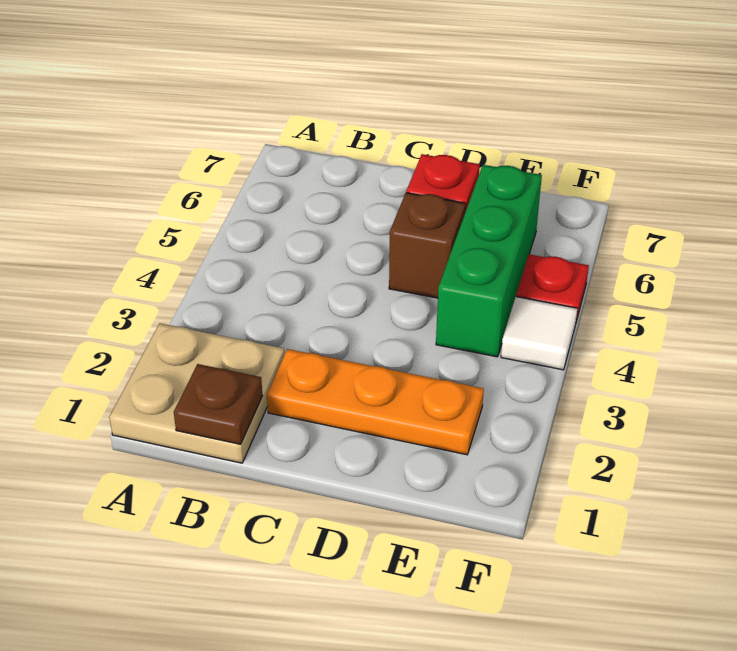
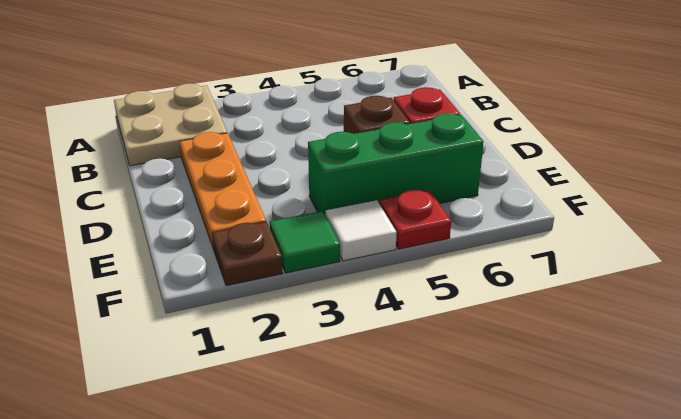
brown plate B1 level 2 -> brown plate F2 level 1
none -> green tile F3 level 1

